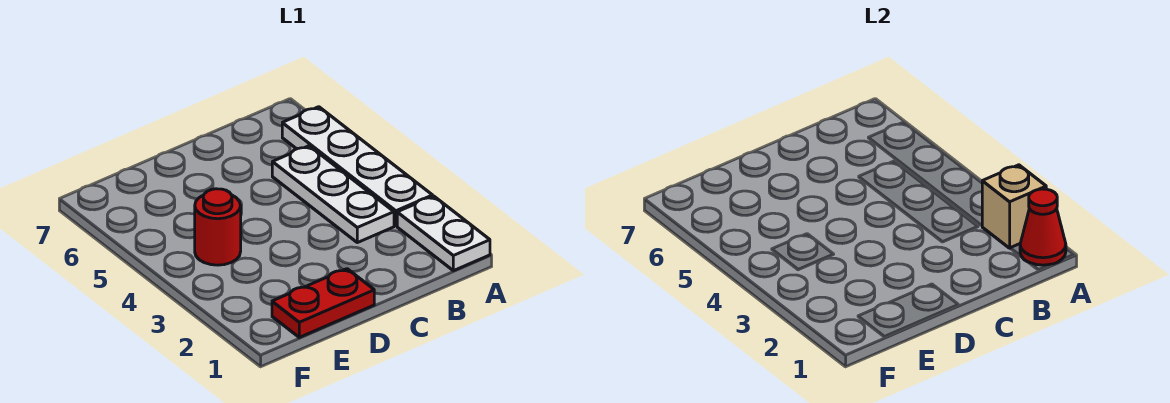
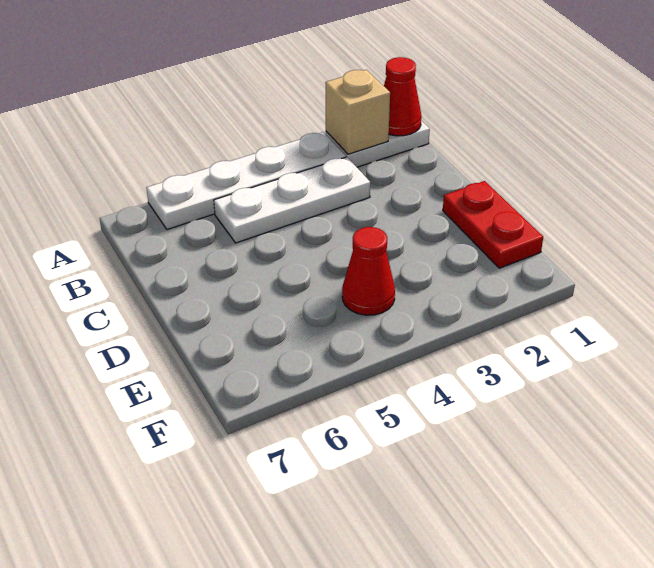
red round brick E4 level 1 -> red cone E4 level 1

